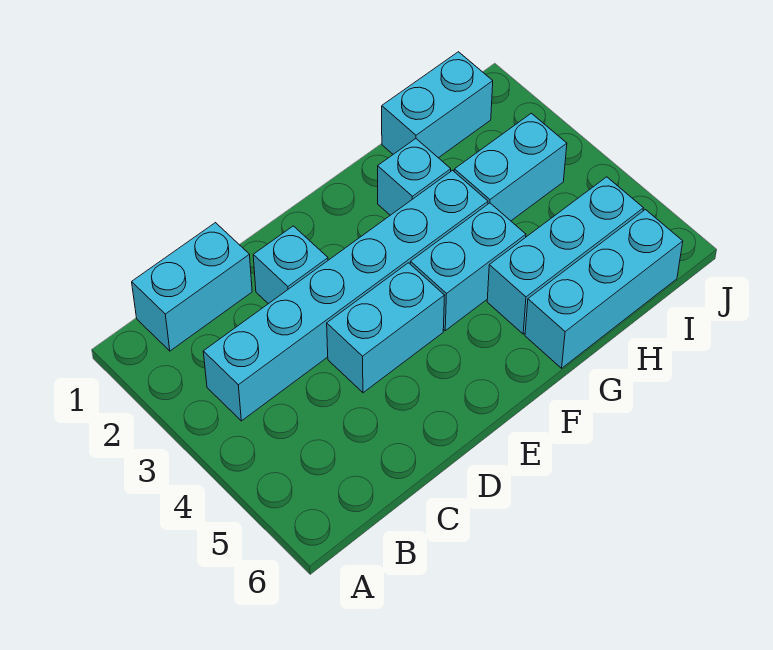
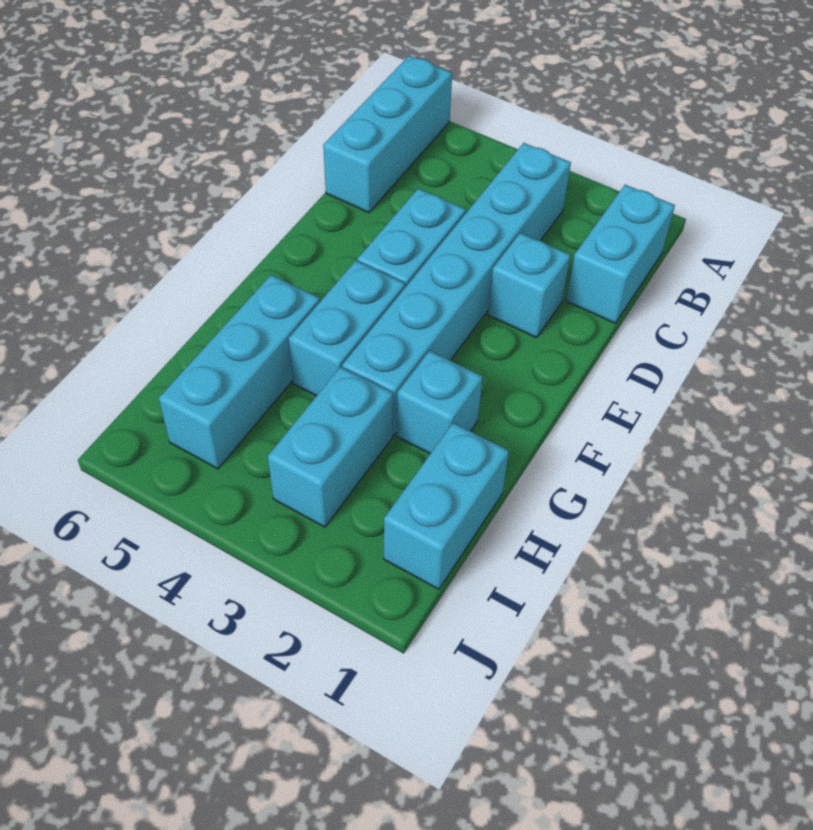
cyan brick G6:I6 level 1 -> cyan brick A6:C6 level 1

